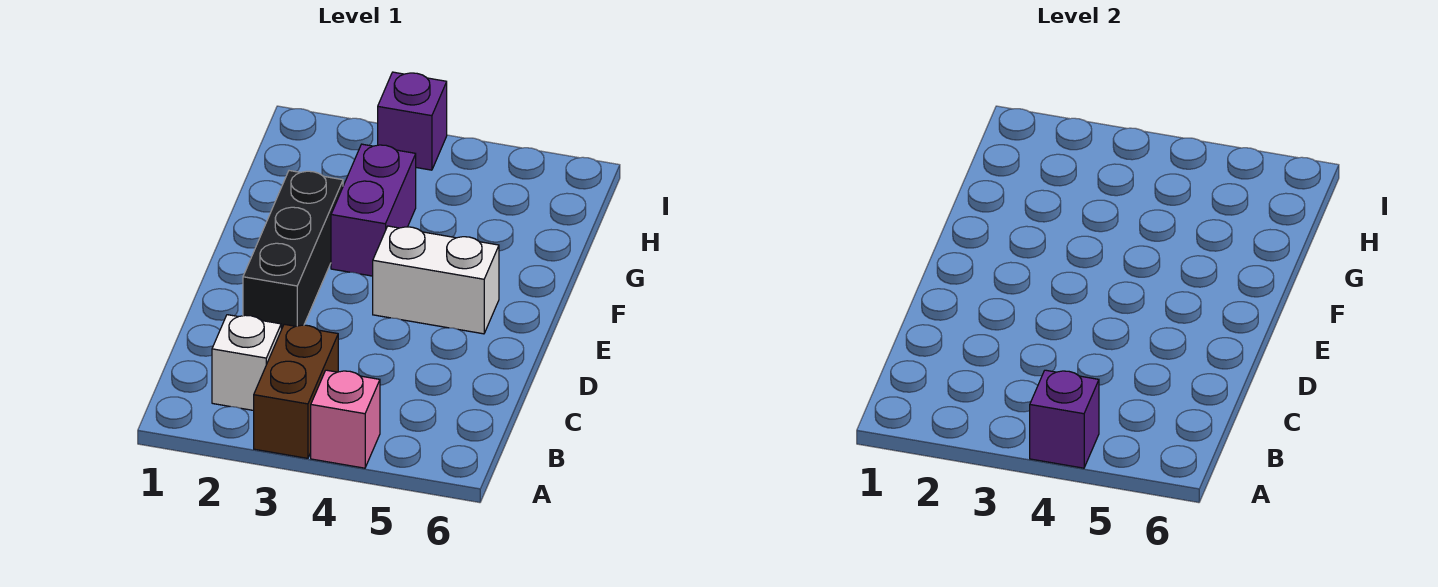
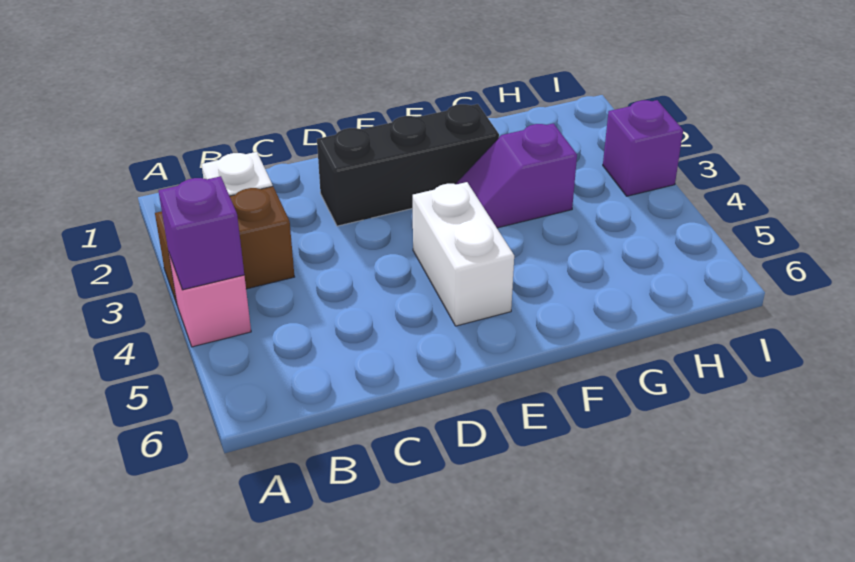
purple brick F3:G3 level 1 -> purple slope F3:G3 level 1 top G

